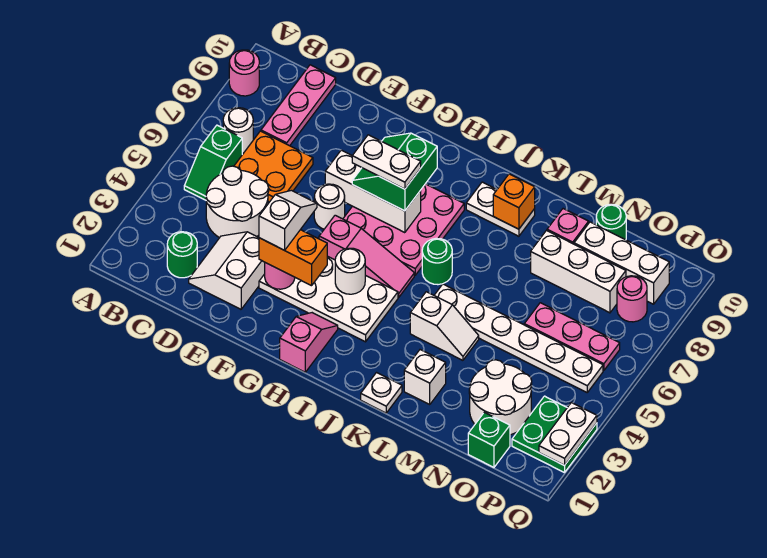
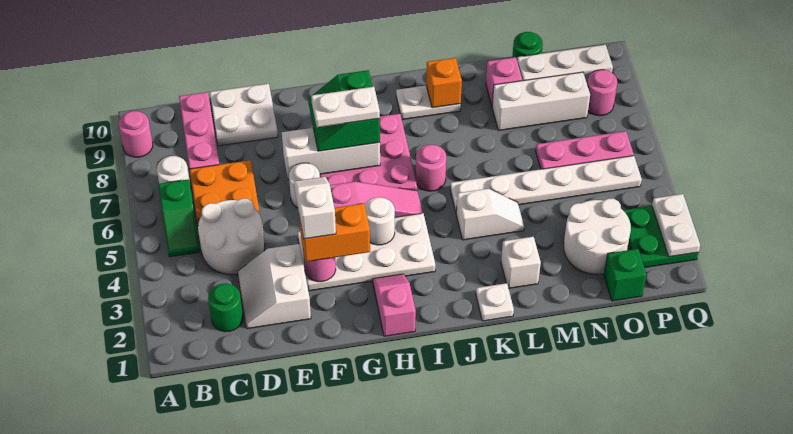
none -> white plate D9:E10 level 1
green round brick J6 level 1 -> pink round brick J6 level 1

